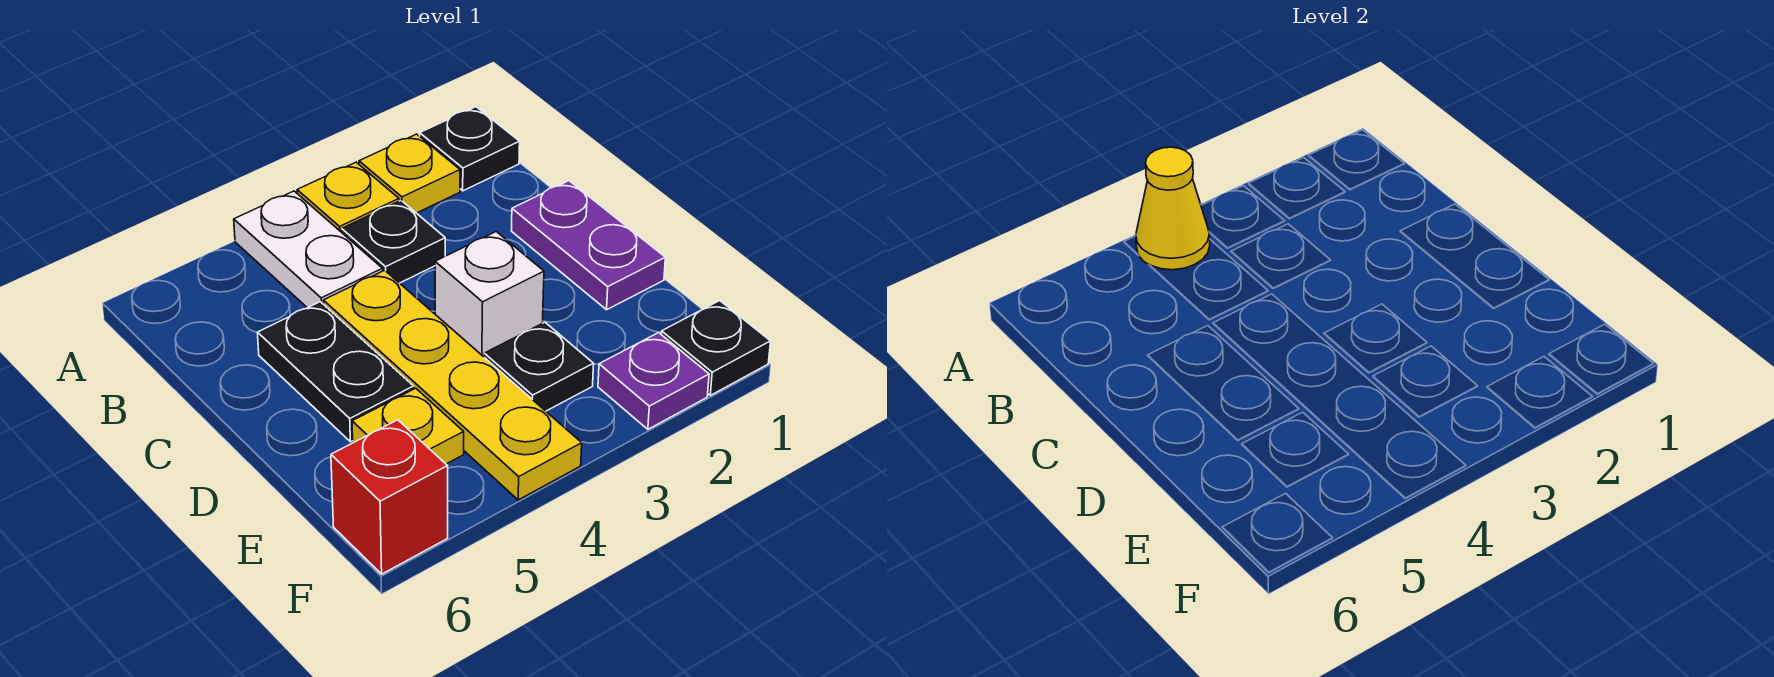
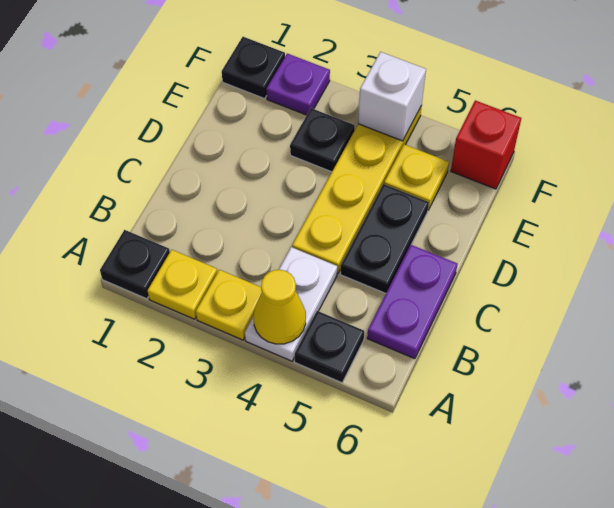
black plate B3 level 1 -> black plate A5 level 1
purple plate C1:D1 level 1 -> purple plate B6:C6 level 1
white brick D3 level 1 -> white brick F4 level 2

